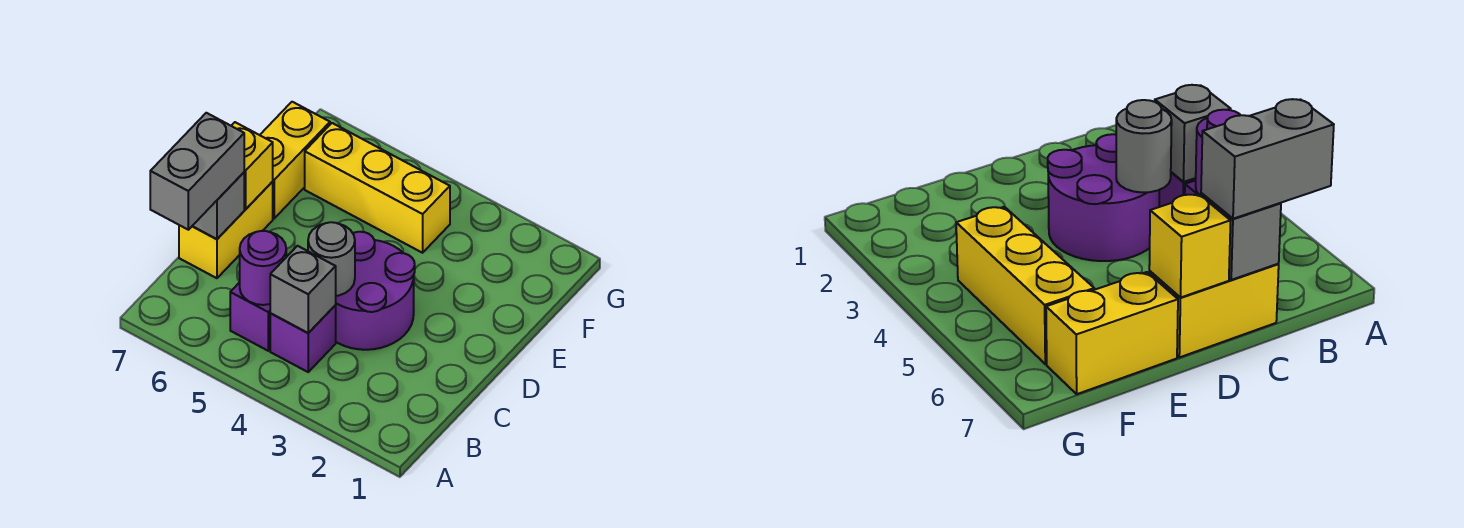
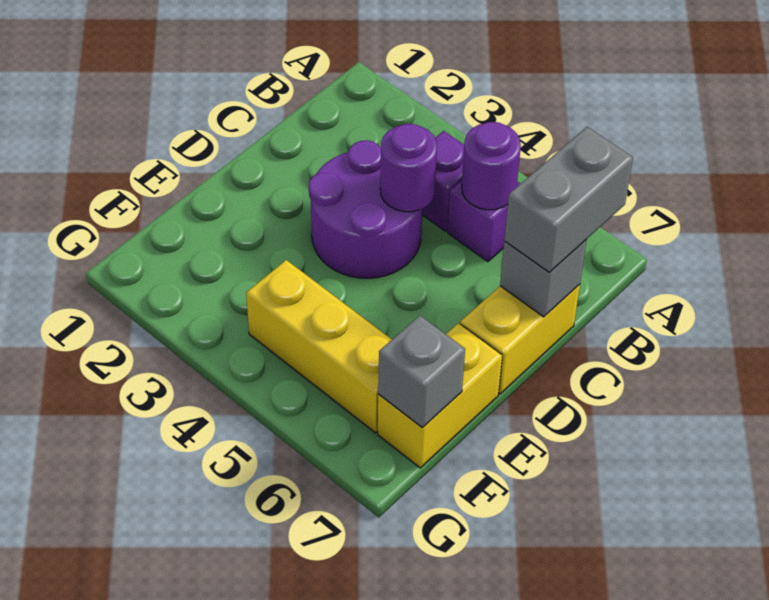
grey brick B4 level 2 -> grey brick F7 level 2
grey round brick C4 level 2 -> purple round brick C4 level 2
yellow brick D7 level 2 -> none

